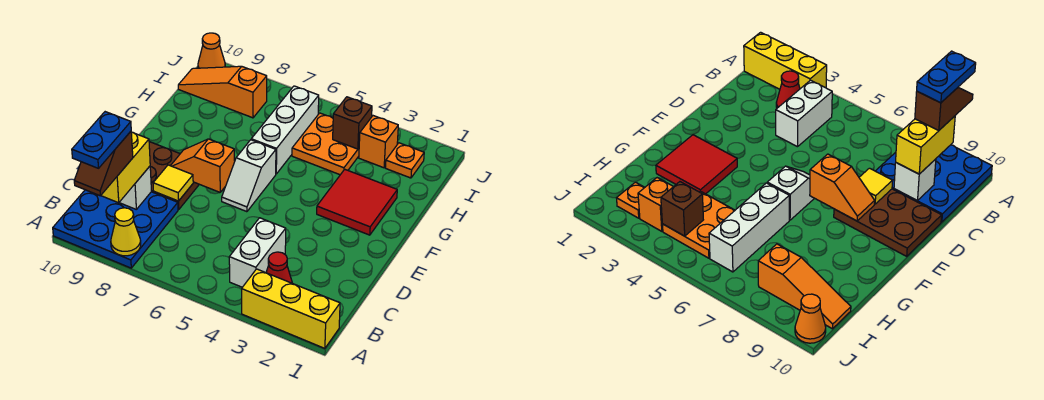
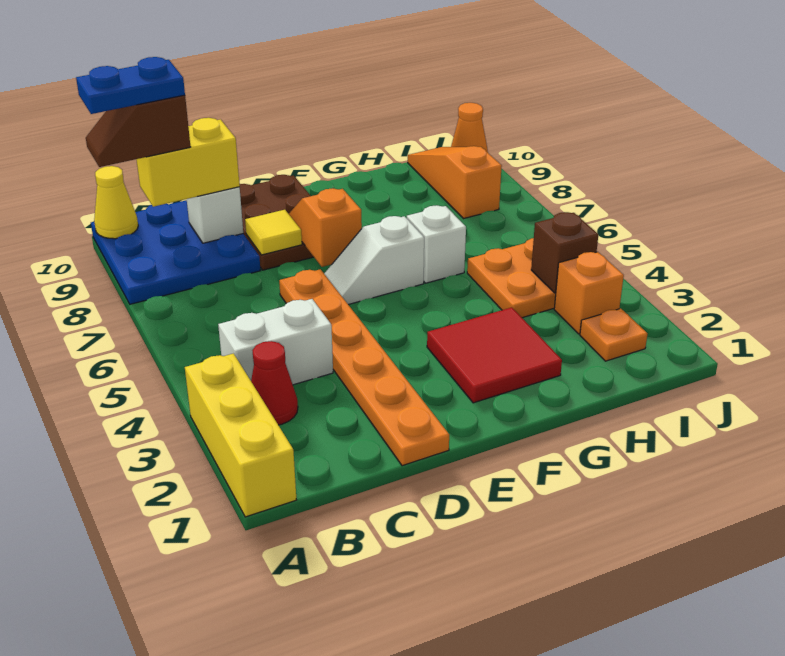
yellow cone A8 level 2 -> yellow cone A10 level 2
none -> orange plate D1:D6 level 1
white brick G6:I6 level 1 -> white brick G6 level 1

